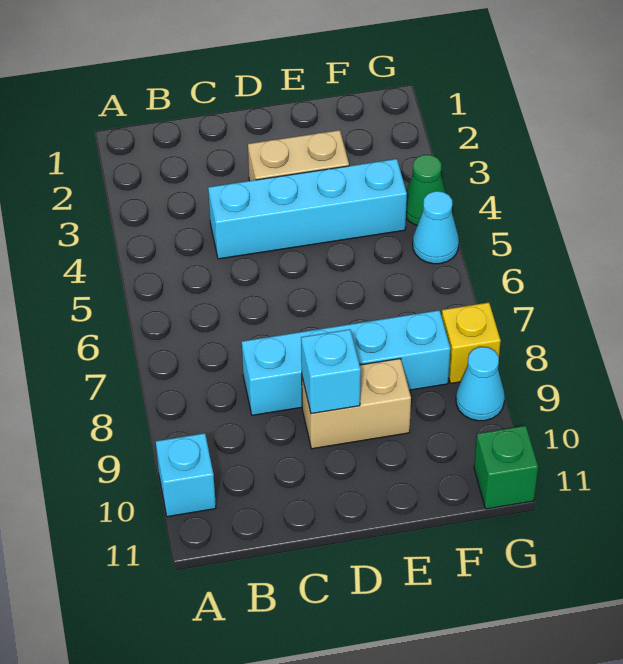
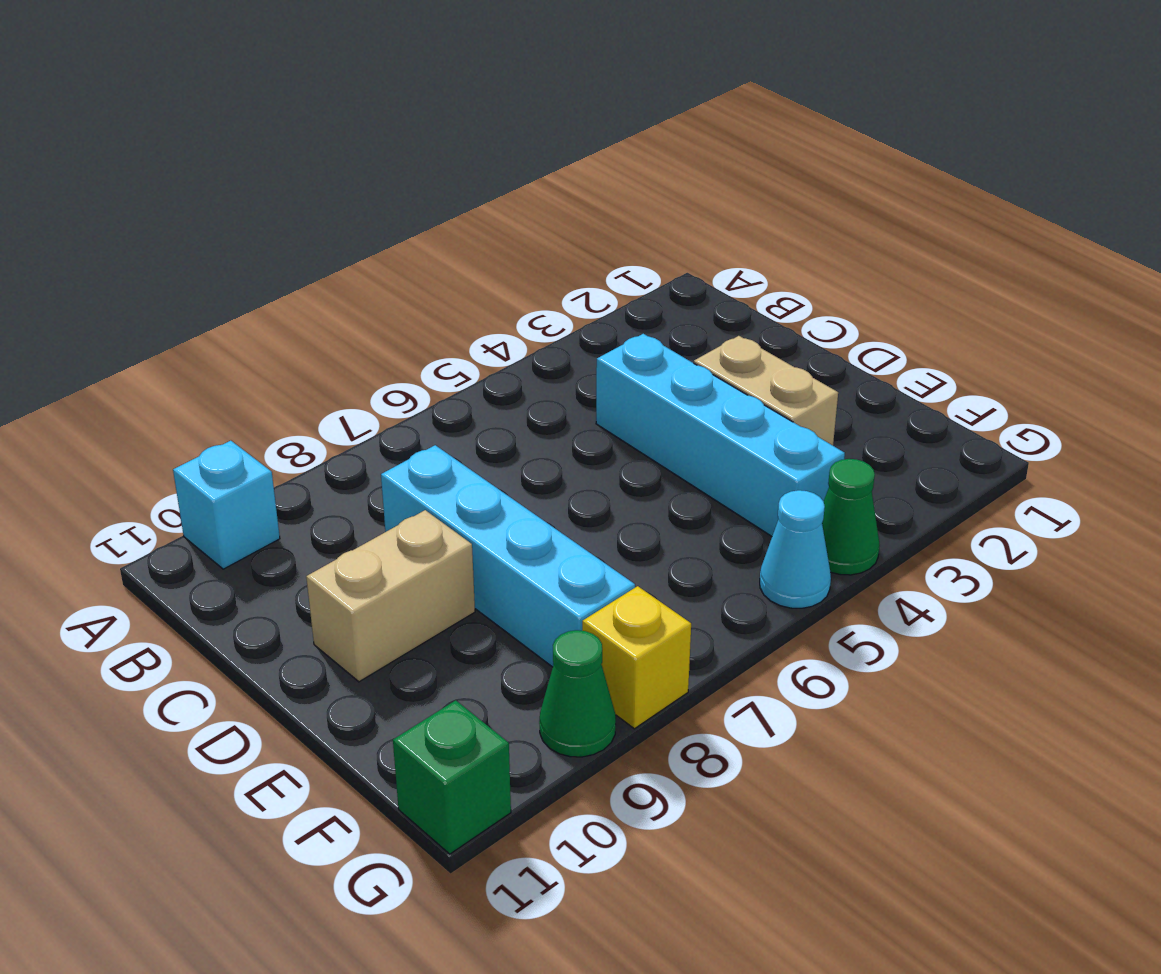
tan brick D9:E9 level 1 -> tan brick D9:D10 level 1
cyan brick D9 level 2 -> none
cyan cone G9 level 1 -> green cone G9 level 1

